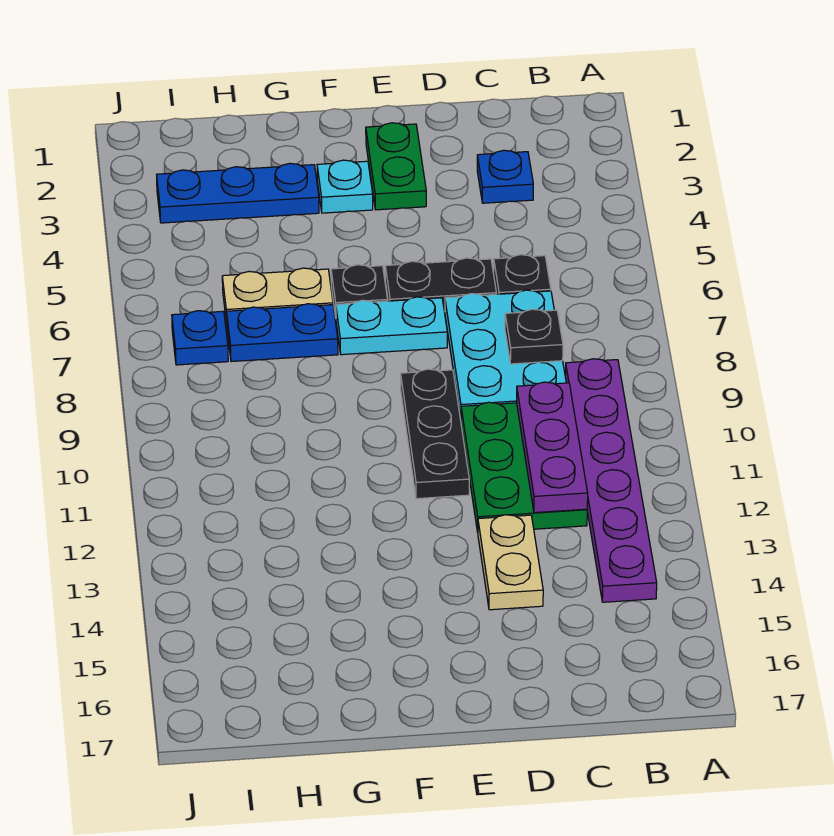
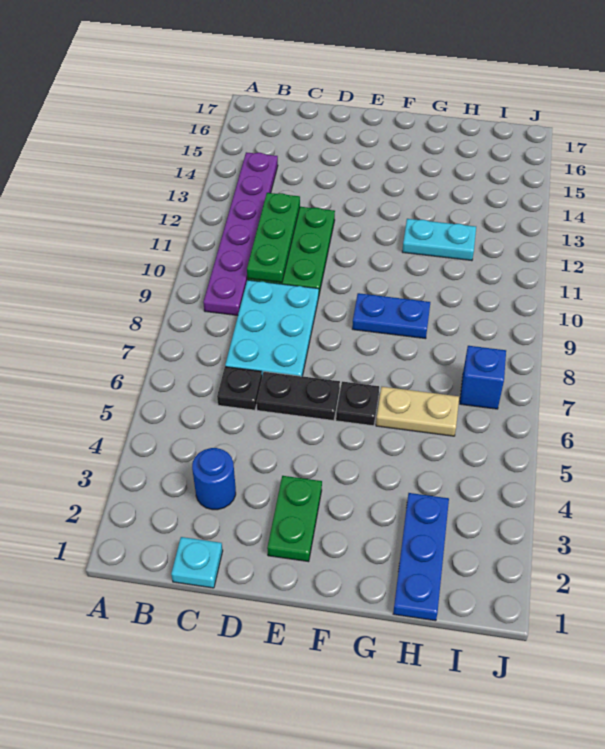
blue plate C3 level 1 -> blue round brick C3 level 1
black plate C8 level 2 -> none
purple plate C10:C12 level 2 -> green plate C10:C12 level 2
tan plate D13:D14 level 1 -> none
cyan plate E7:F7 level 1 -> cyan plate G12:H12 level 1
black plate E9:E11 level 1 -> none
cyan plate F3 level 1 -> cyan plate C1 level 1
blue plate G3:I3 level 1 -> blue plate H1:H3 level 1
blue plate G7:H7 level 1 -> blue plate F9:G9 level 1
blue plate I7 level 1 -> blue brick I7 level 1

